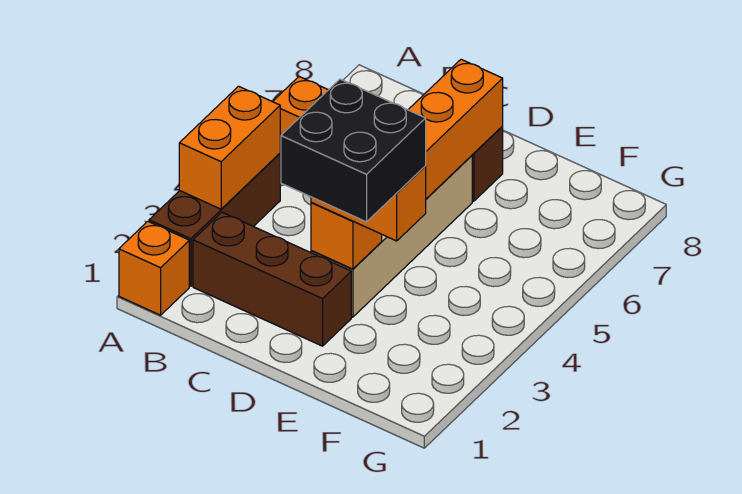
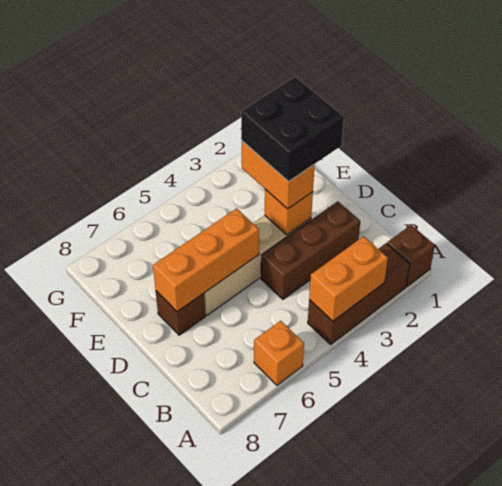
orange brick A1 level 1 -> brown brick A1 level 1
brown brick B2:D2 level 1 -> brown brick C2:C4 level 1

